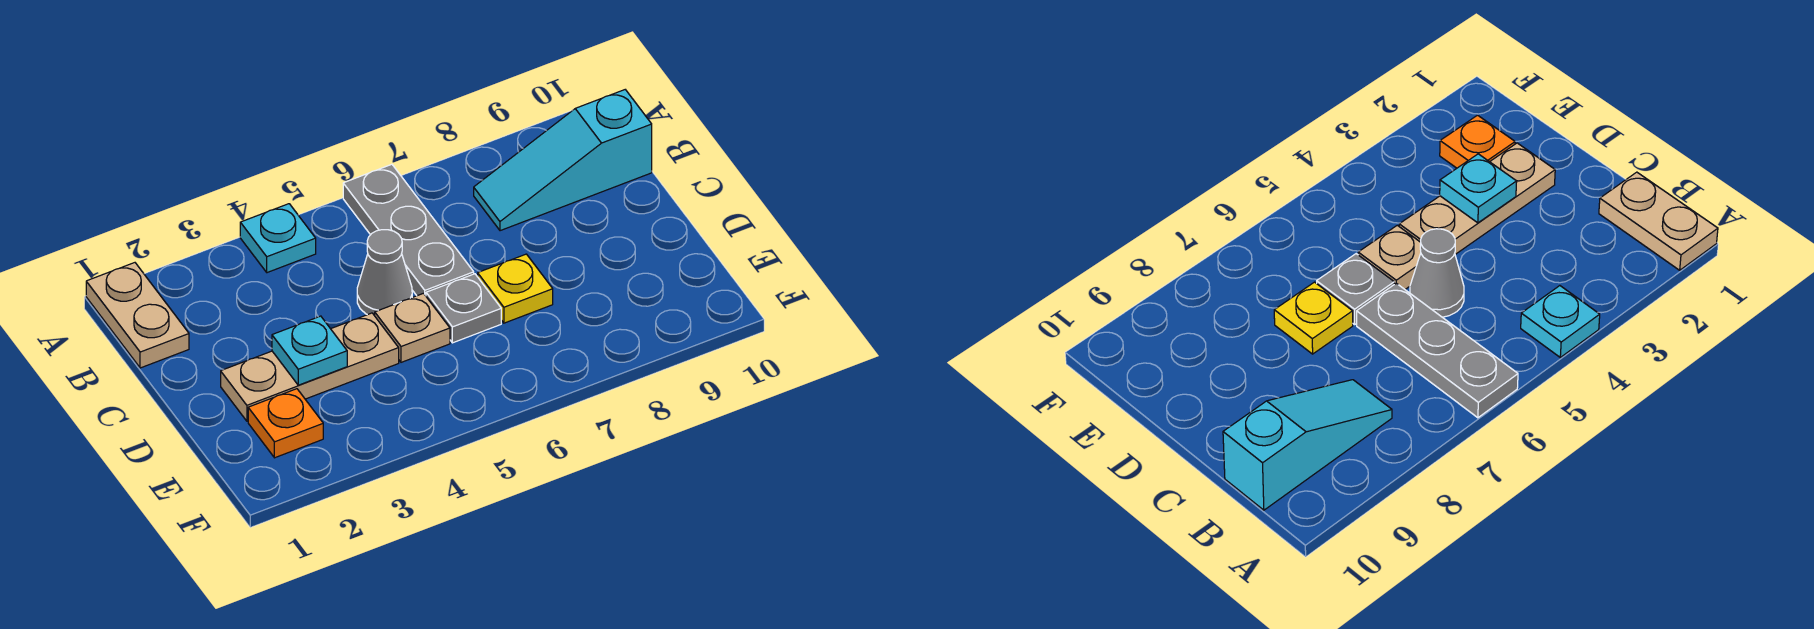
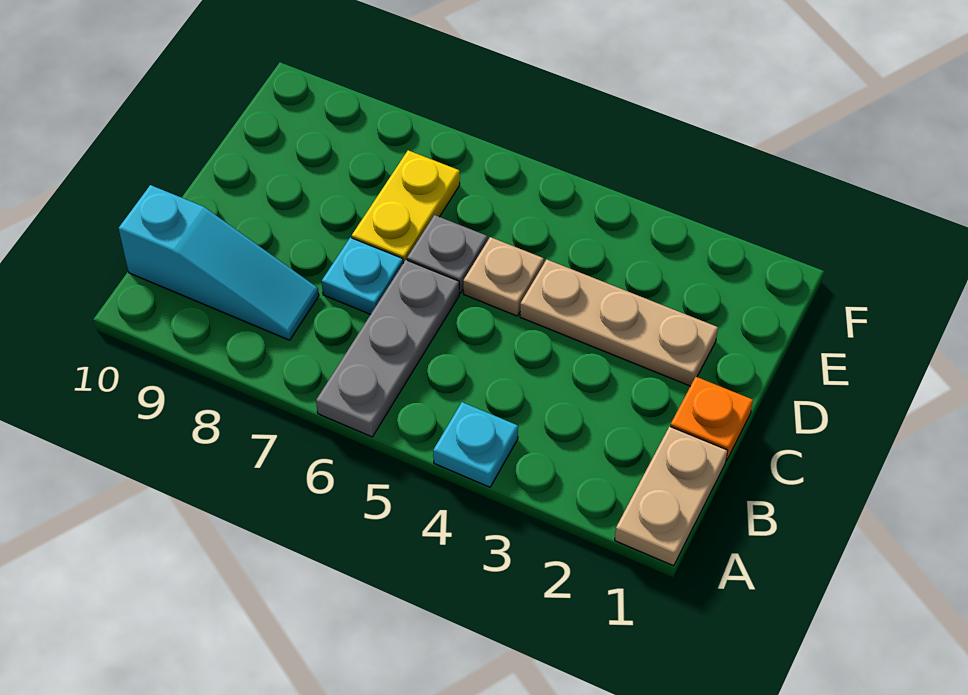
grey cone C5 level 1 -> none
cyan plate D3 level 2 -> cyan plate C7 level 1
yellow plate D7 level 1 -> yellow plate D7:E7 level 1
orange plate E2 level 1 -> orange plate C1 level 1

